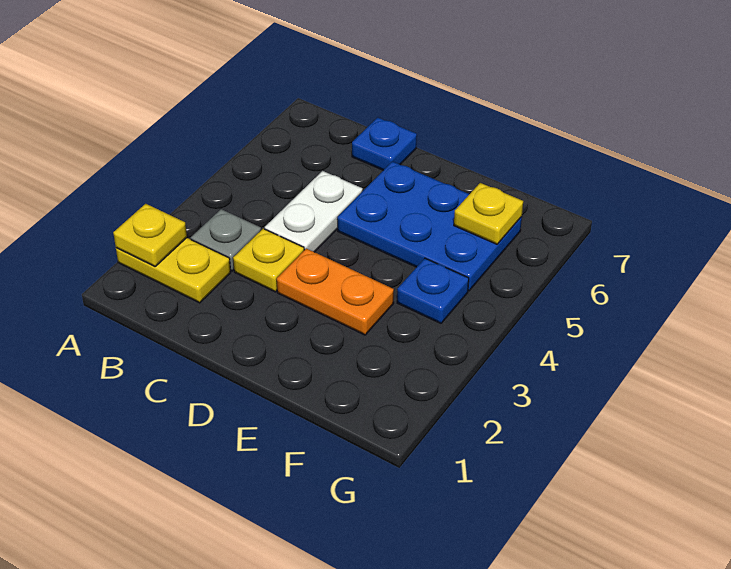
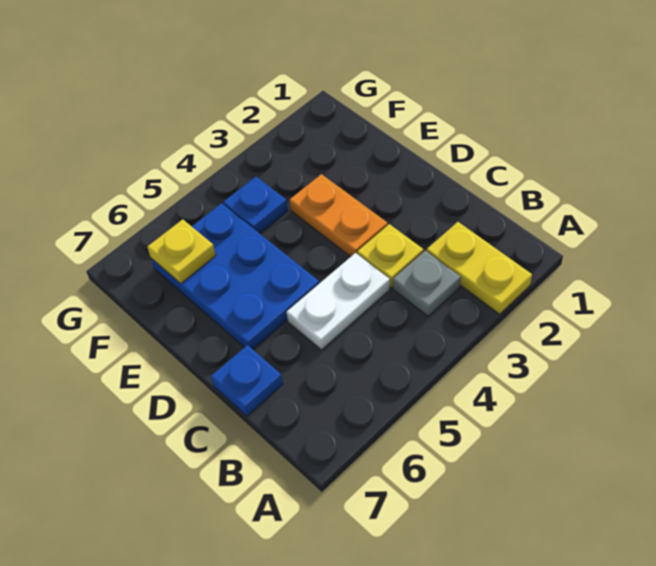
yellow plate A2 level 2 -> none

